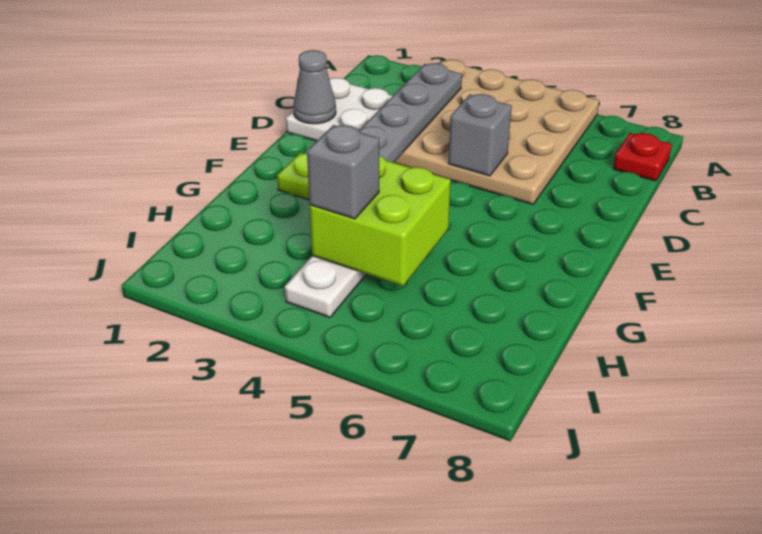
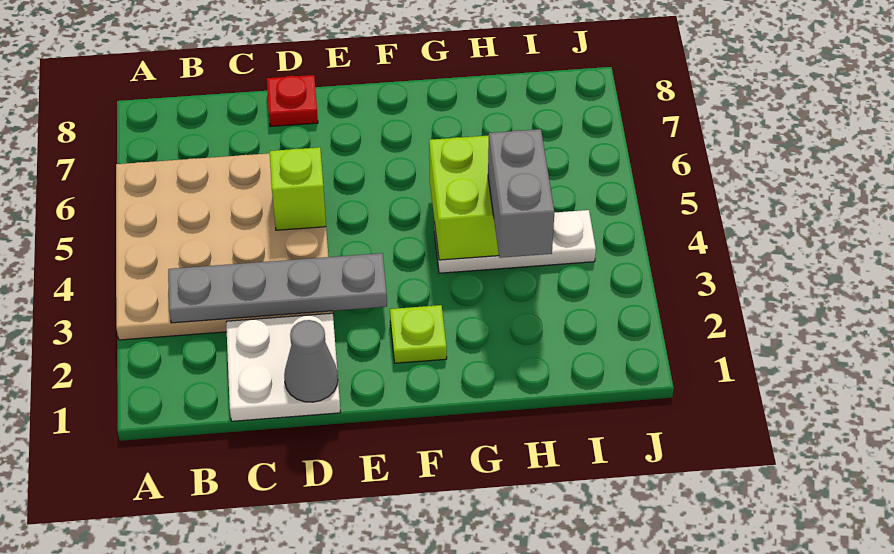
red plate B8 level 1 -> red plate D8 level 1
grey brick D5 level 2 -> lime brick D5 level 2
grey brick H4 level 3 -> grey brick H3:H4 level 3

